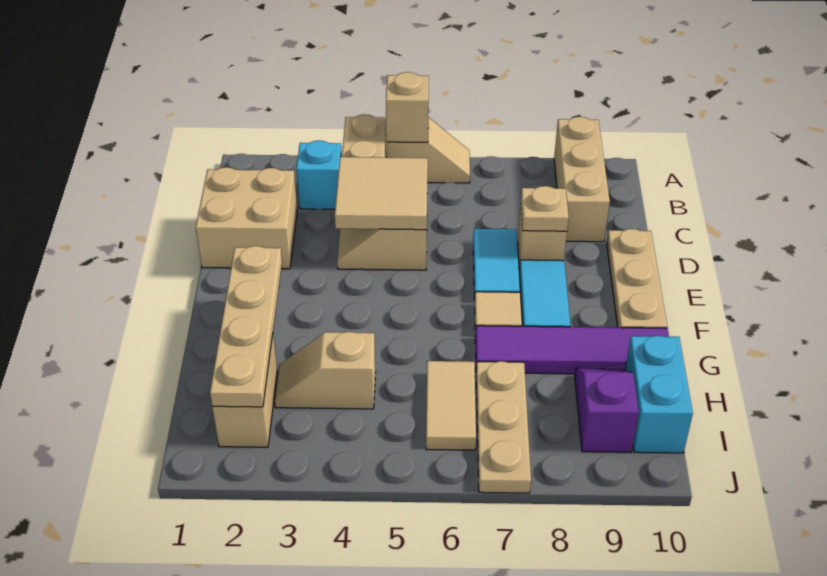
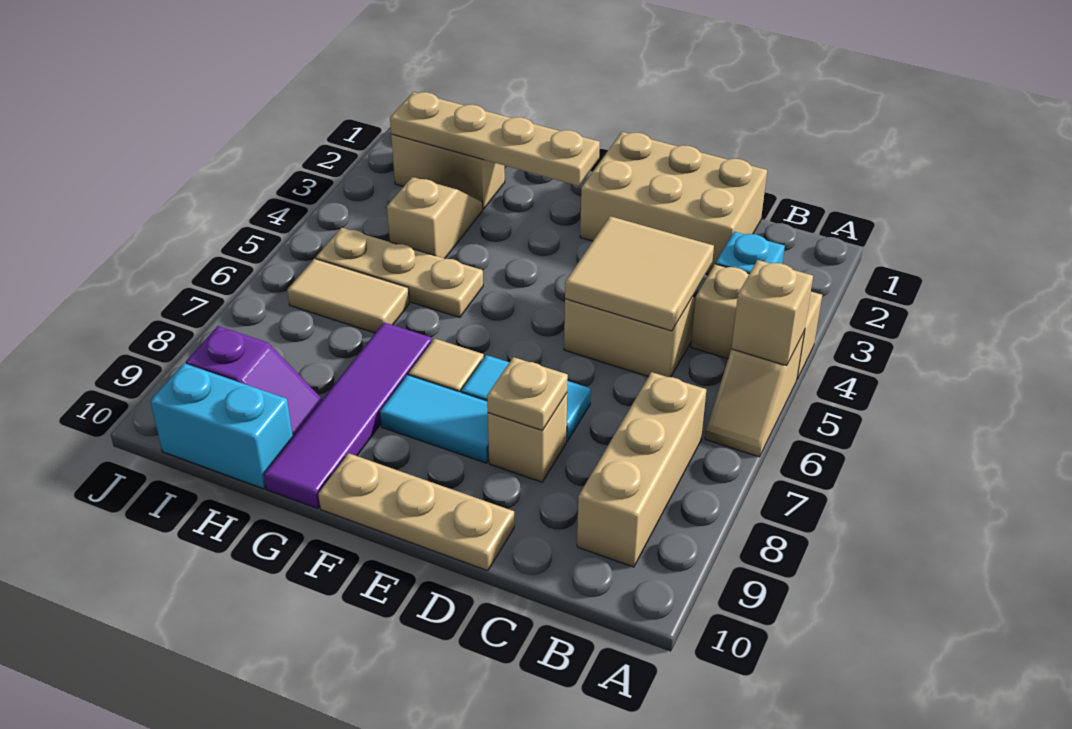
tan brick A9:C9 level 1 -> tan brick B7:B9 level 1
tan brick C1:D2 level 1 -> tan brick C1:E2 level 1
tan plate H7:J7 level 1 -> tan plate G5:I5 level 1

